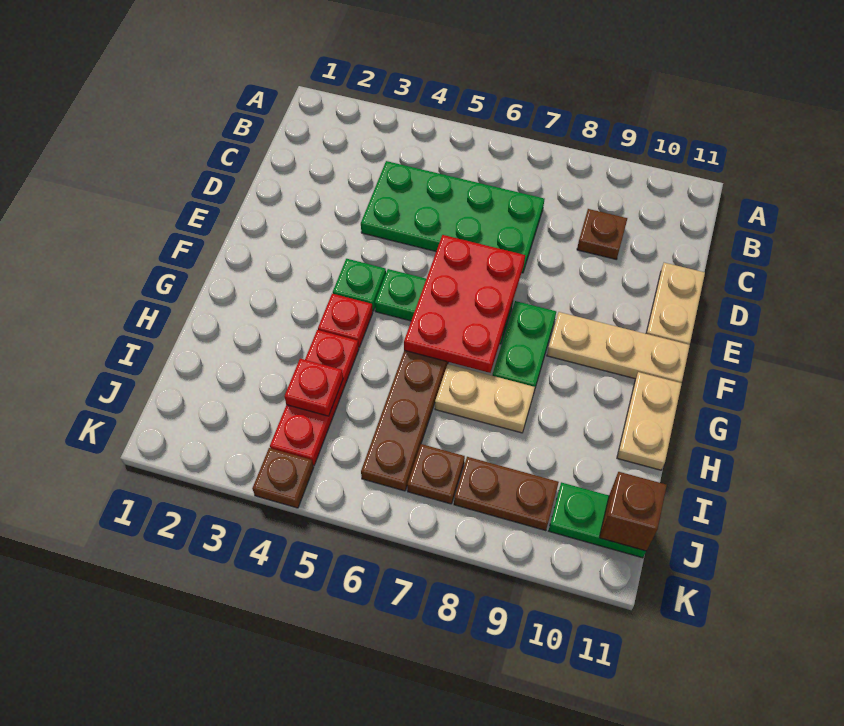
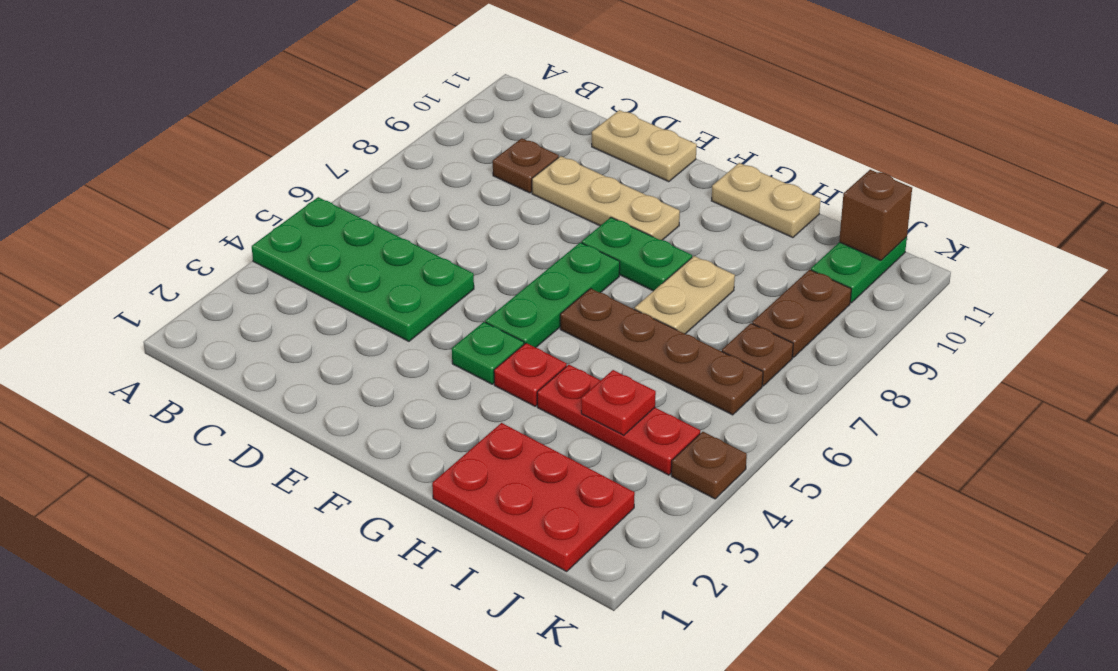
green plate C4:D7 level 1 -> green plate A4:D5 level 1
red plate E6:G7 level 2 -> red plate H1:J2 level 1
tan plate F9:F11 level 1 -> tan plate D9:F9 level 1

